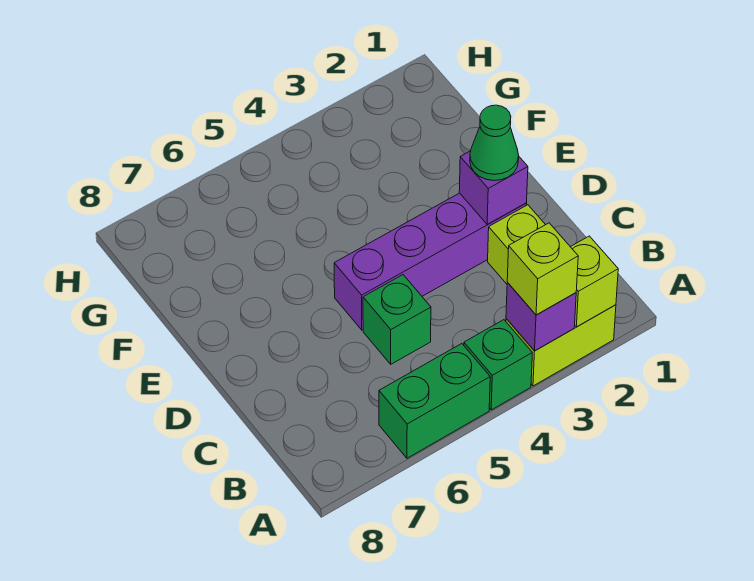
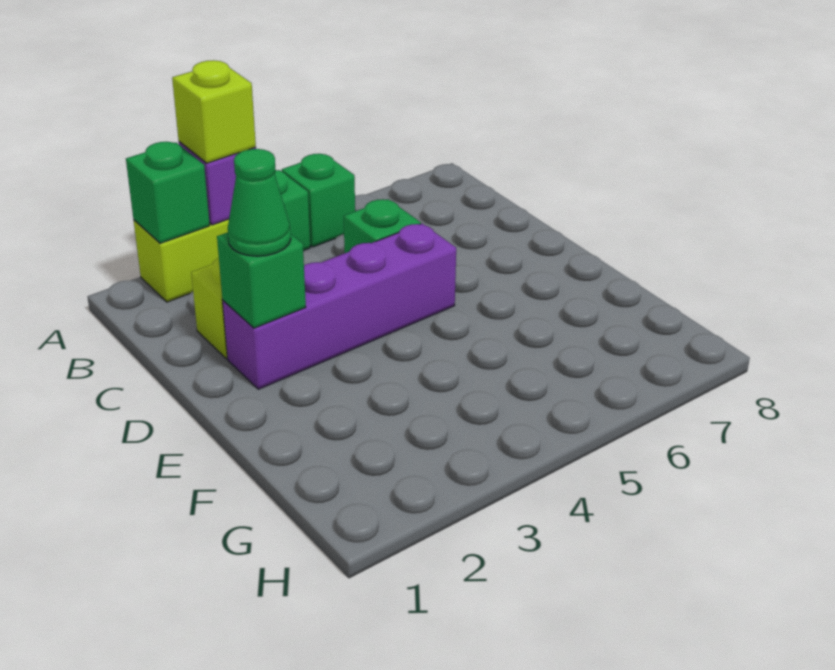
lime brick A2 level 2 -> green brick A2 level 2
green brick A5:A6 level 1 -> green brick A5 level 1
purple brick D2 level 2 -> green brick D2 level 2

